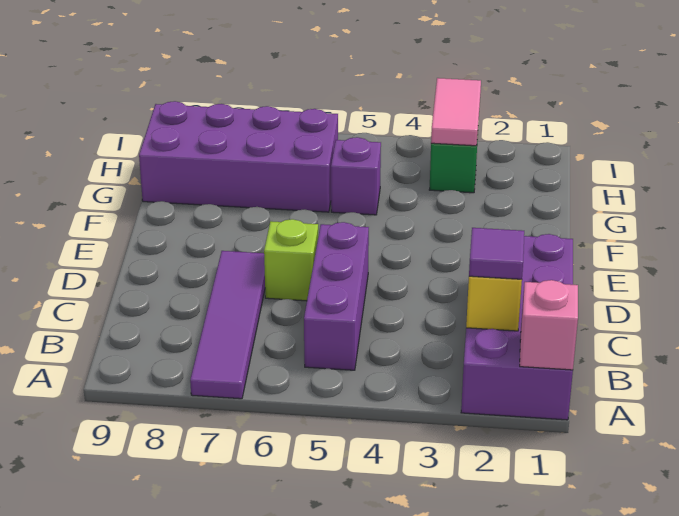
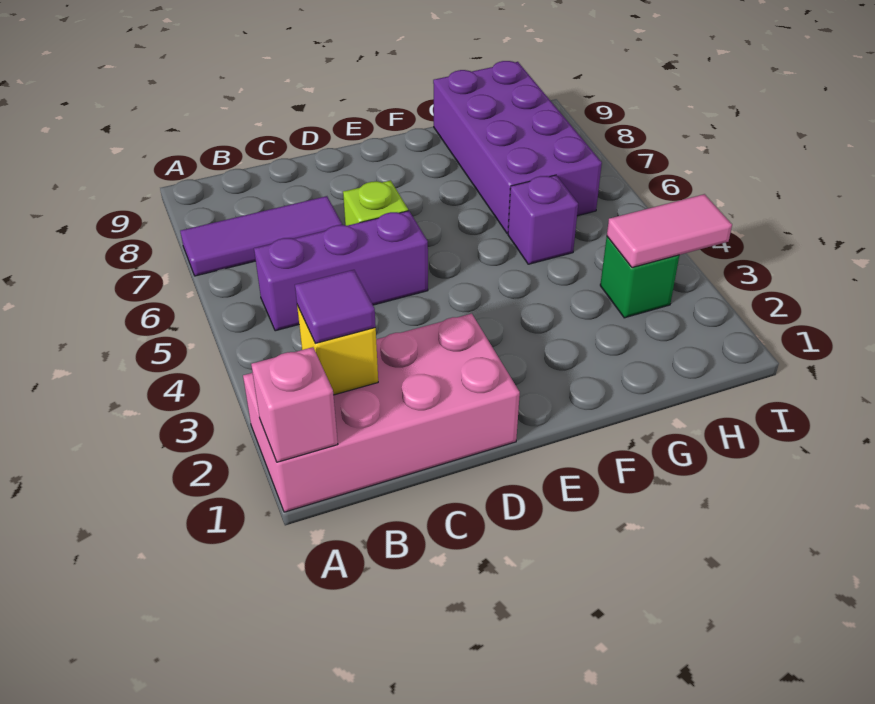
purple brick A1:D2 level 1 -> pink brick A1:D2 level 1
purple tile A7:D7 level 1 -> purple tile A7:C7 level 1

